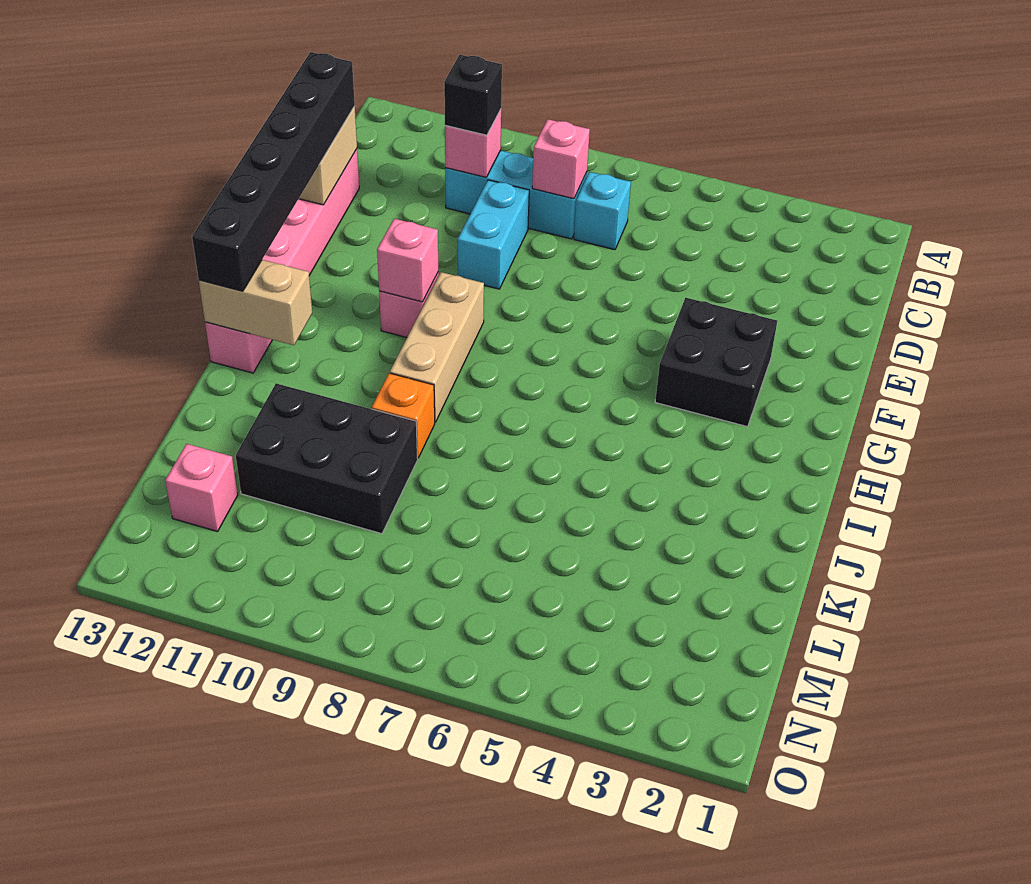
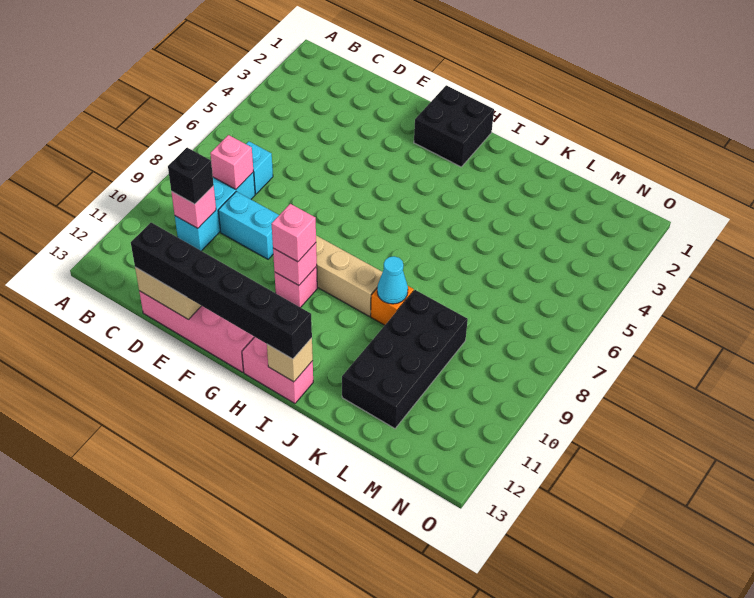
black brick F3:G4 level 1 -> black brick G1:H2 level 1
tan brick I12:I13 level 2 -> tan brick I13 level 2
none -> cyan cone J9 level 2
black brick K9:L11 level 1 -> black brick K9:L12 level 1
pink brick M12 level 1 -> pink brick G10 level 3

